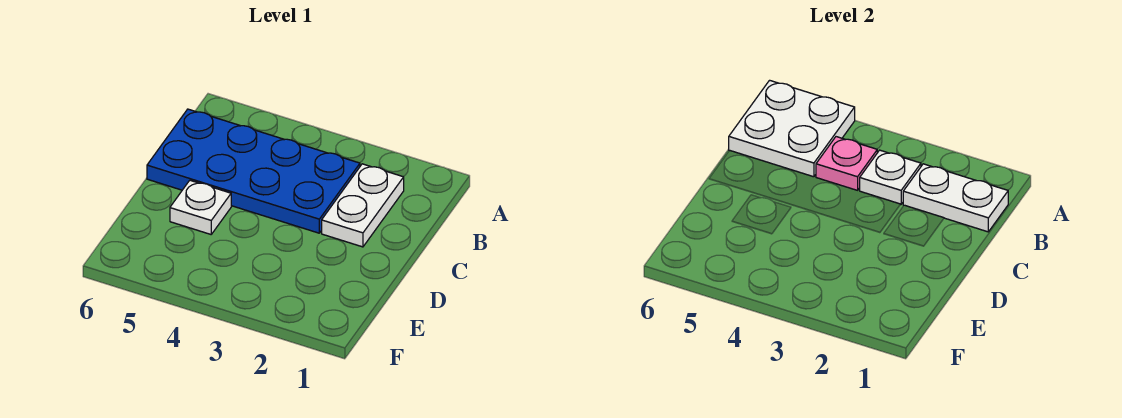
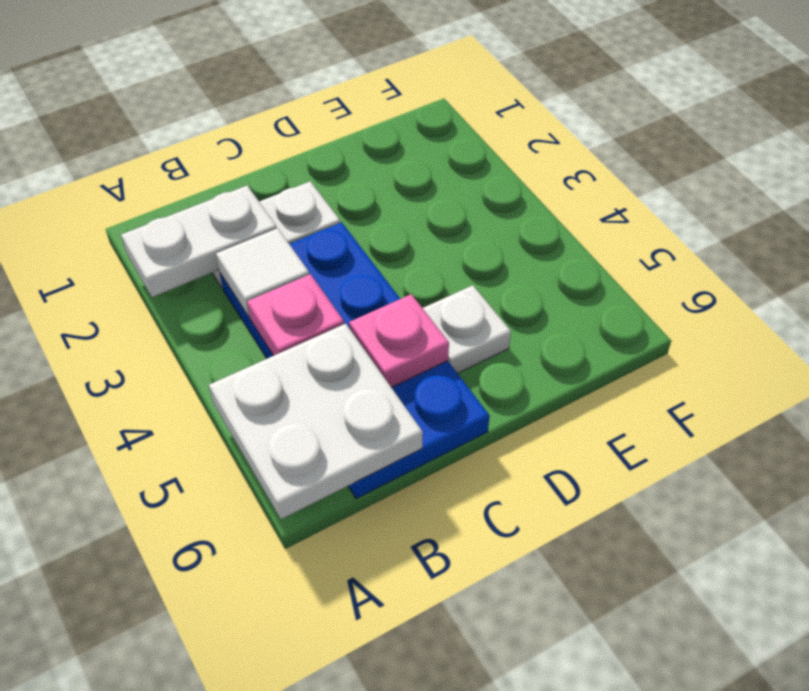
white plate B1:B2 level 2 -> white plate A2:B2 level 2
white plate B3 level 2 -> white tile B3 level 2
none -> pink plate C5 level 2

